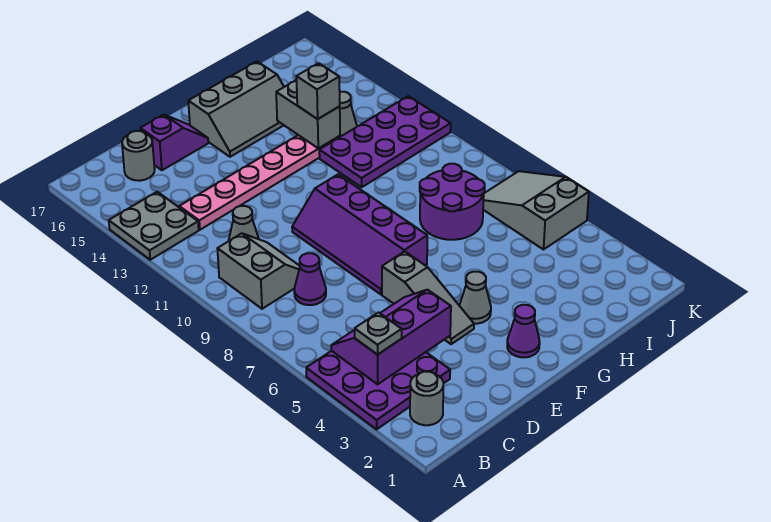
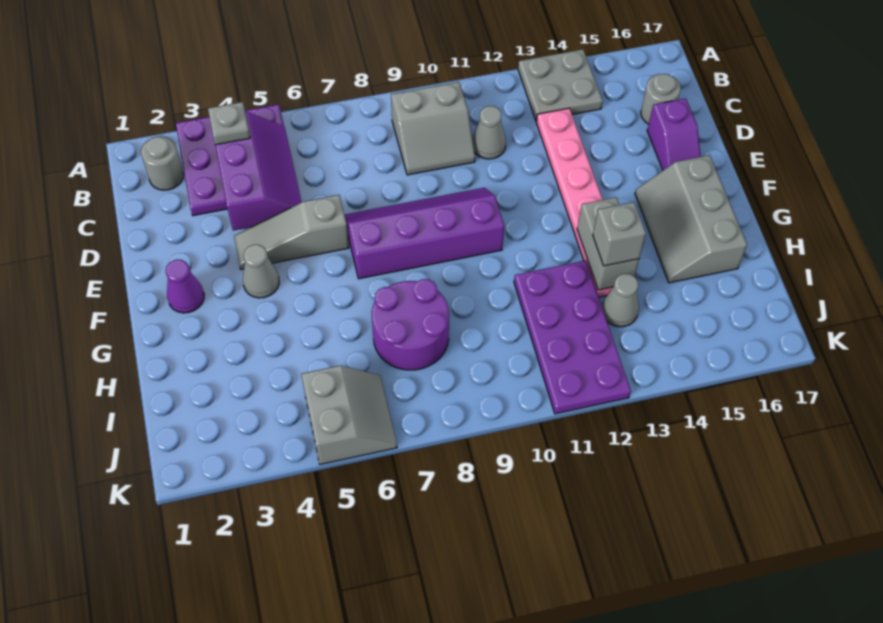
purple cone C8 level 1 -> none
grey brick H13:H14 level 2 -> grey brick G13:H13 level 2
grey slope J5:K7 level 1 top 5 -> grey slope J5:K6 level 1 top 5

